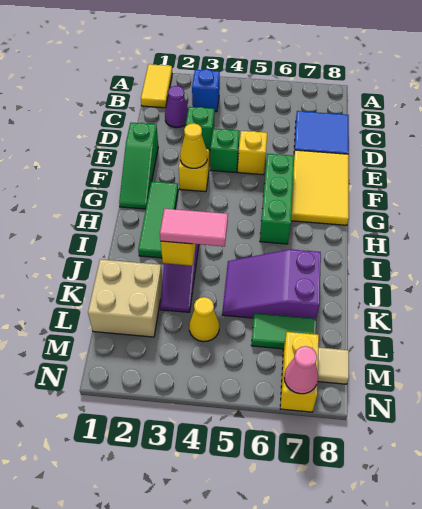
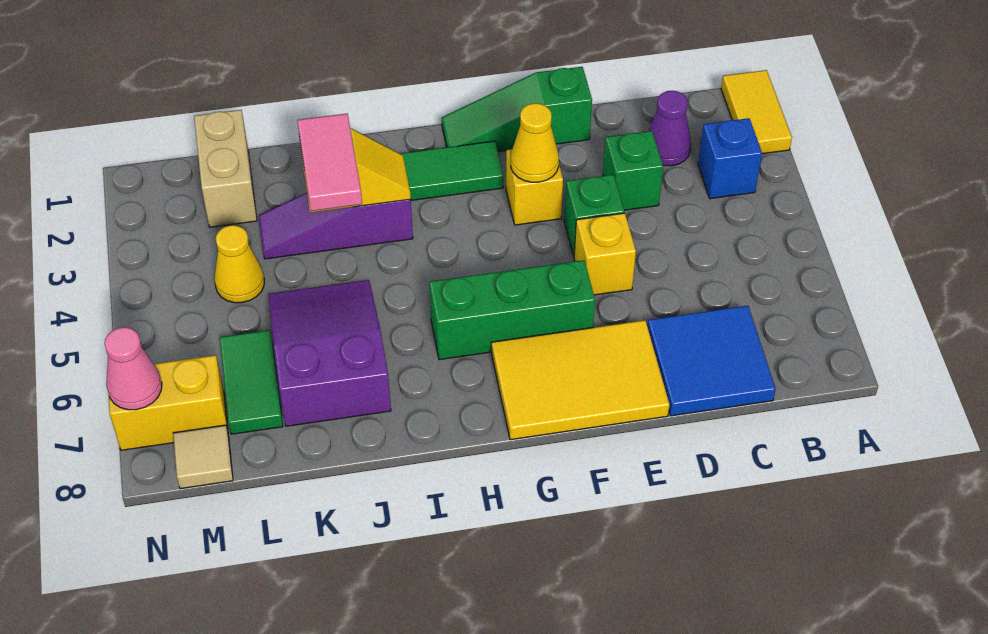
yellow tile A1:B1 level 1 -> yellow tile A1:A2 level 1
tan brick K1:L2 level 1 -> tan brick L1:L2 level 1

